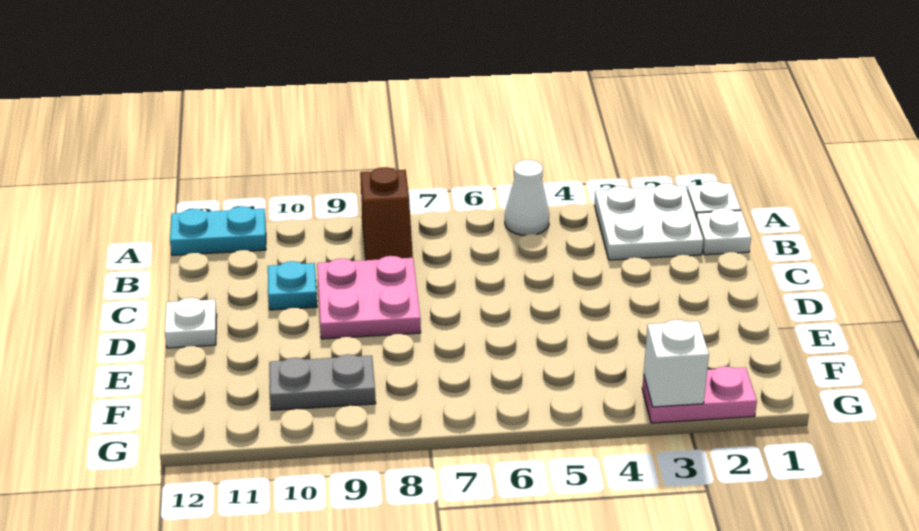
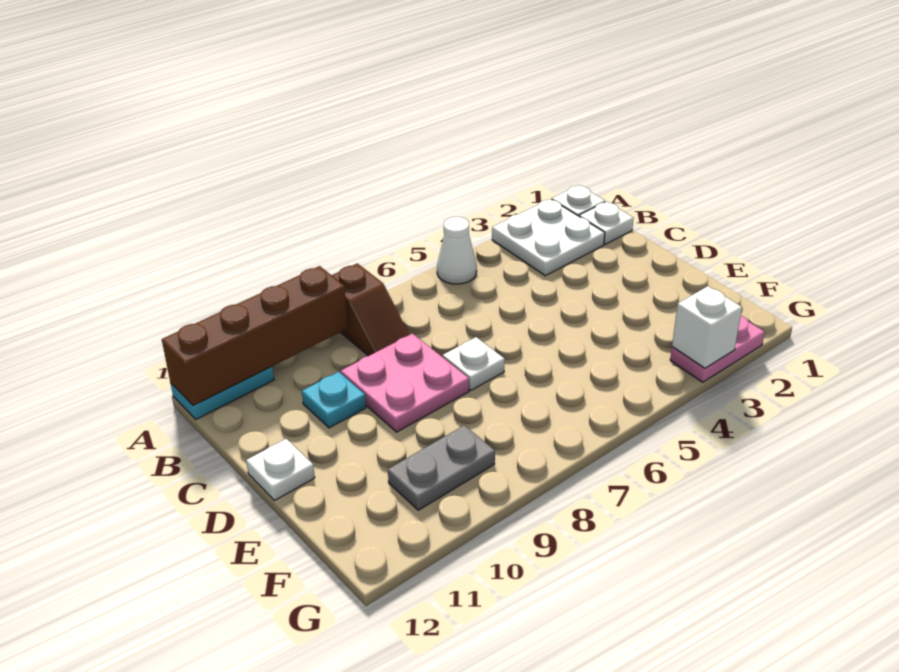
none -> brown brick A9:A12 level 2
none -> white plate D7 level 1

